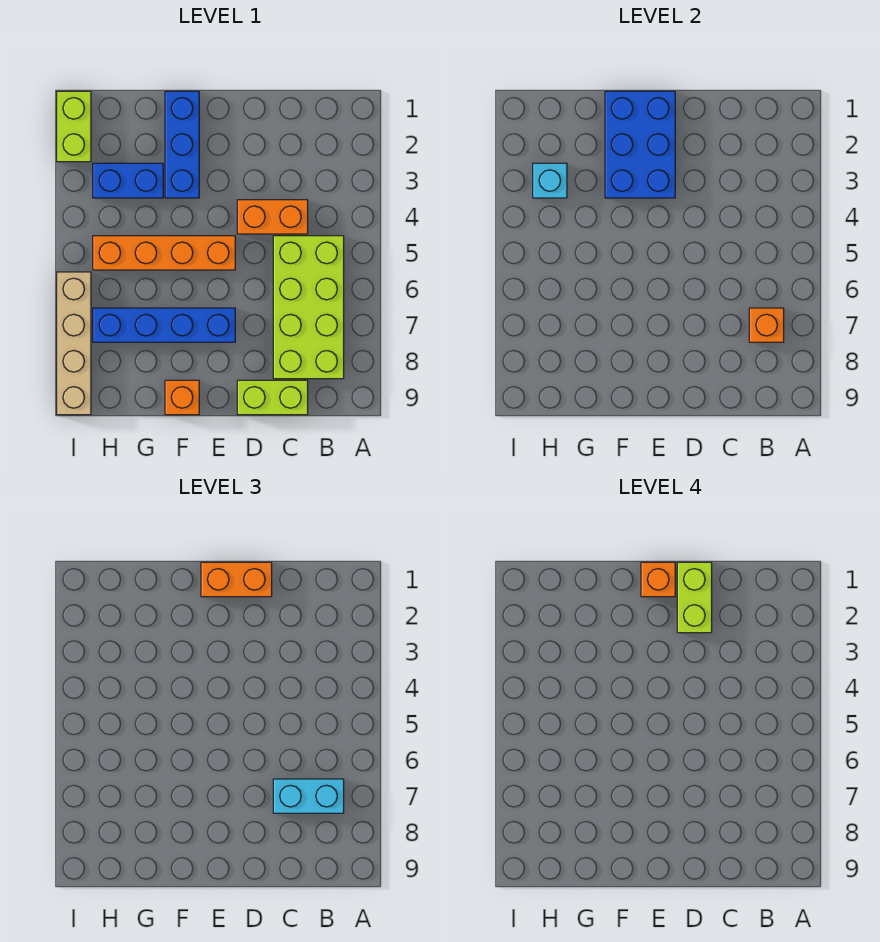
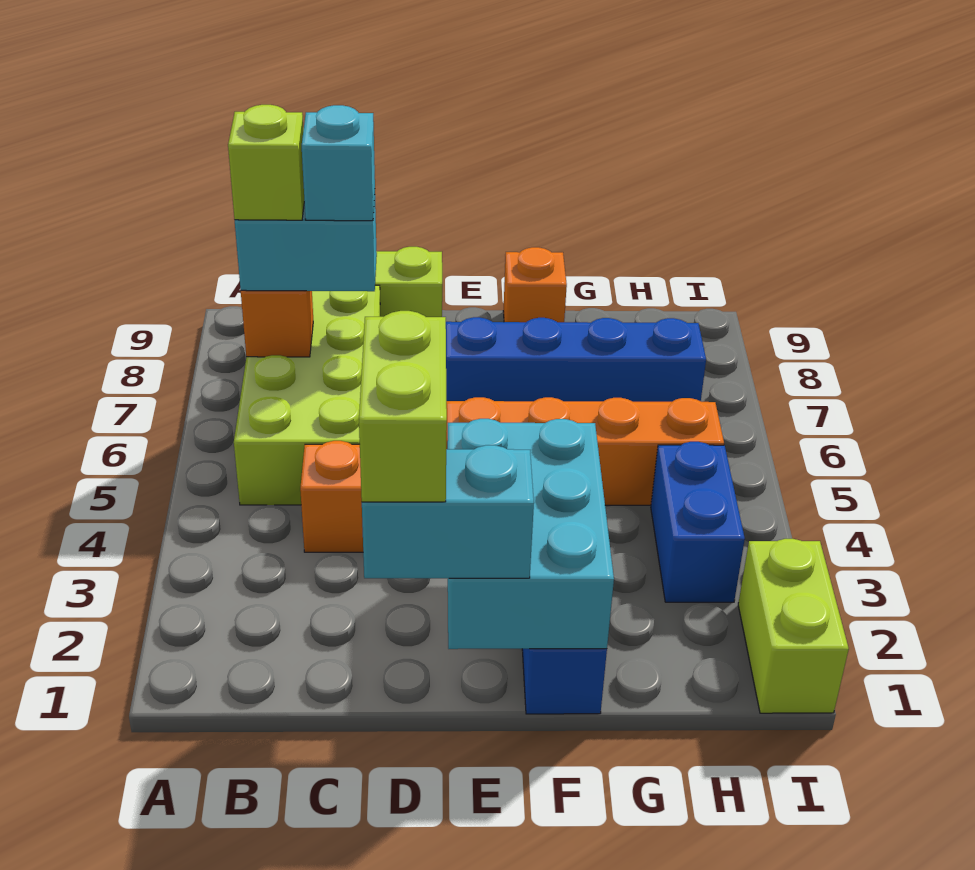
none -> lime brick B7 level 4
orange brick D1:E1 level 3 -> cyan brick D1:E1 level 3
blue brick E1:F3 level 2 -> cyan brick E1:F3 level 2
orange brick E1 level 4 -> none
blue brick G3:H3 level 1 -> blue brick H3:H4 level 1
cyan brick H3 level 2 -> cyan brick C7 level 4
tan brick I6:I9 level 1 -> none

